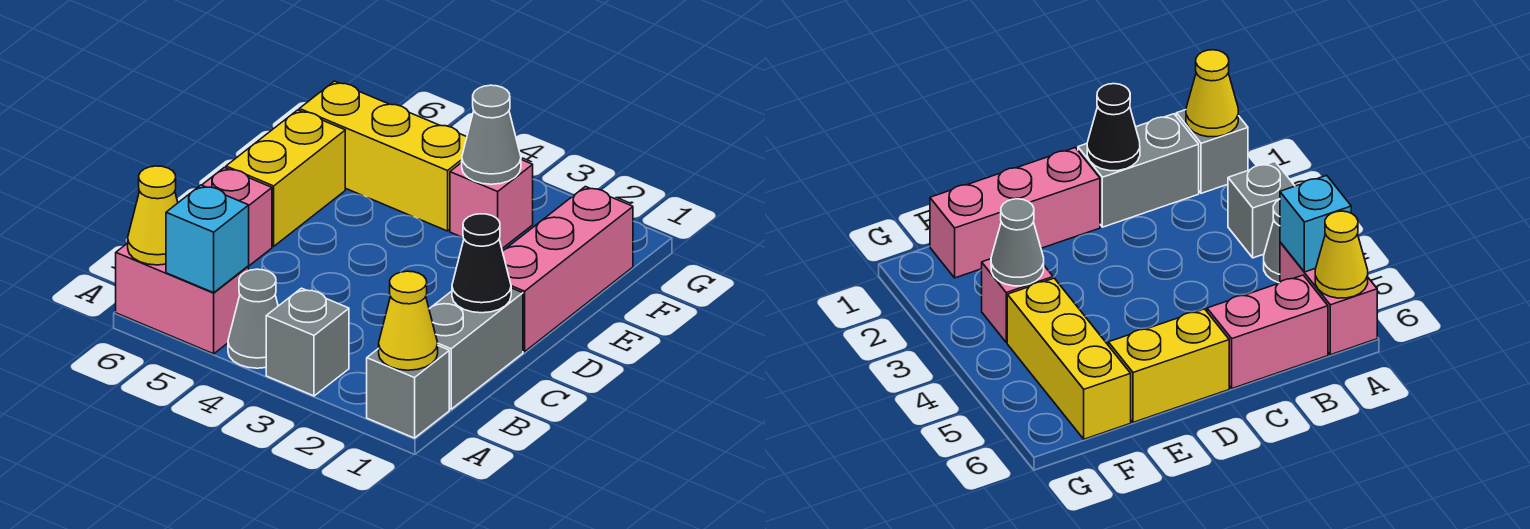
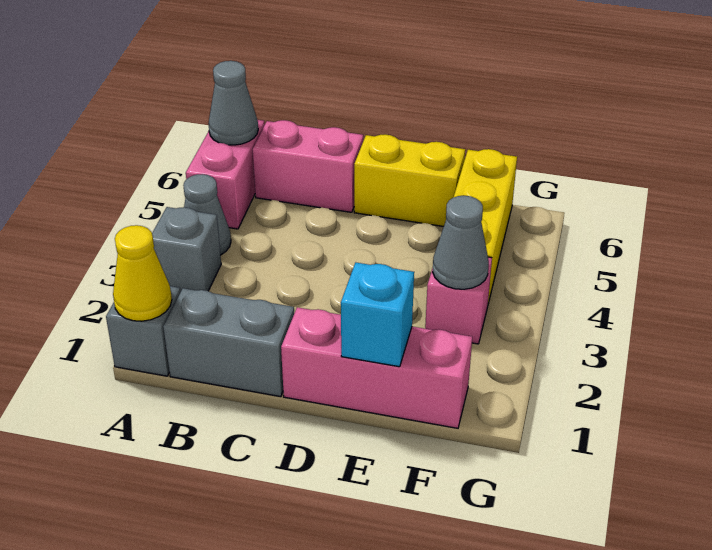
cyan brick A5 level 2 -> cyan brick E1 level 2
yellow cone A6 level 2 -> grey cone A6 level 2
black cone C1 level 2 -> none

